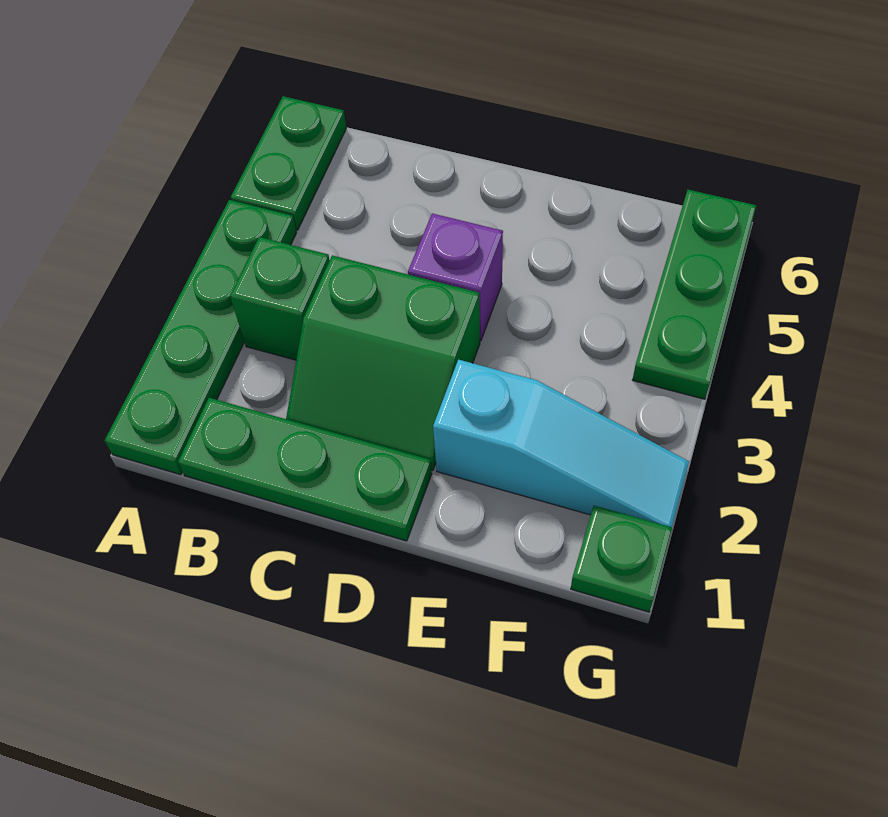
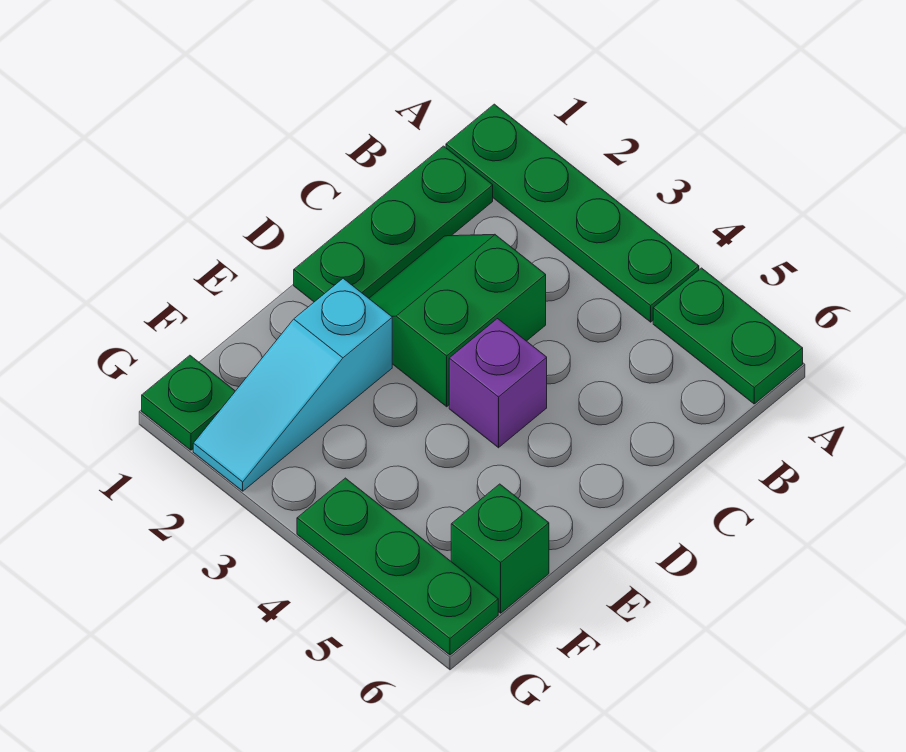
green brick B3 level 1 -> green brick F6 level 1

